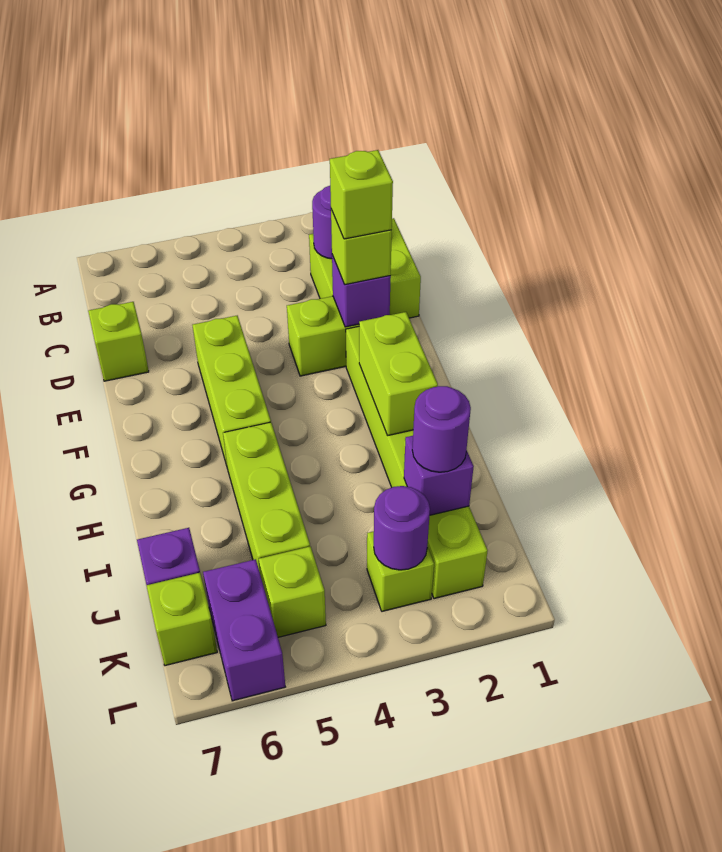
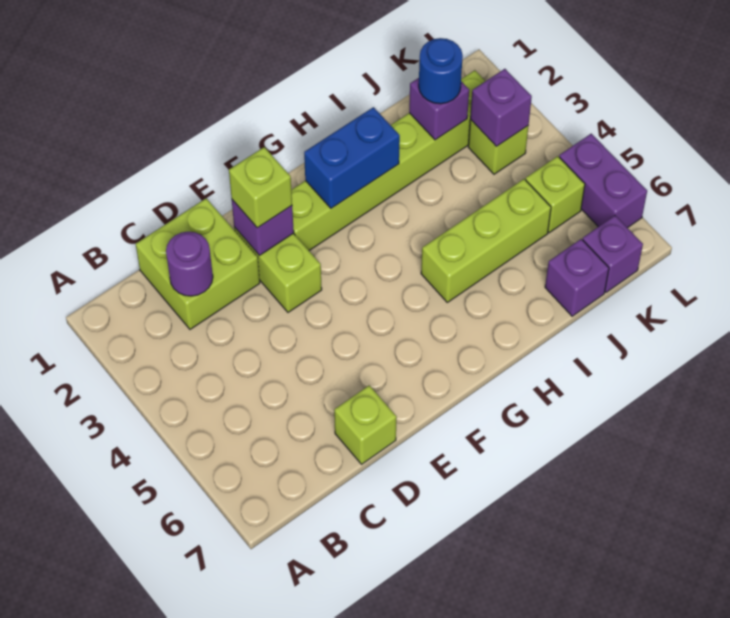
lime brick E2 level 4 -> none
lime brick E5:G5 level 1 -> none
lime brick G2:H2 level 2 -> blue brick G2:H2 level 2
purple round brick J2 level 3 -> blue round brick J2 level 3
purple round brick K3 level 2 -> purple brick K3 level 2
purple brick K6:L6 level 1 -> purple brick L5:L6 level 1
lime brick K7 level 1 -> purple brick K7 level 1

